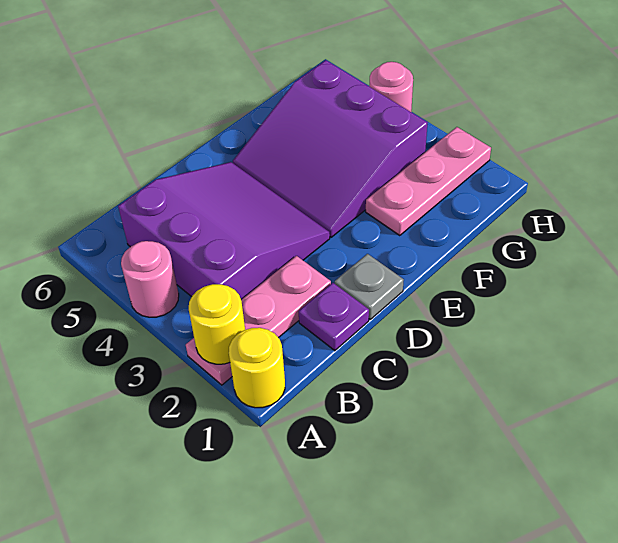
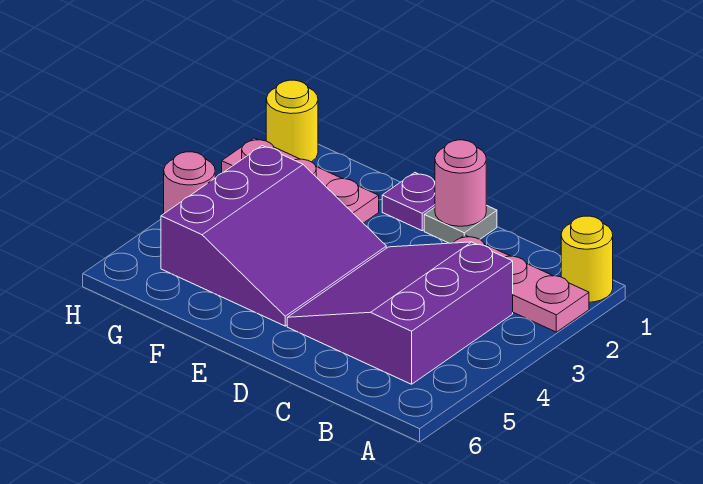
yellow round brick A2 level 2 -> yellow round brick H1 level 1
pink round brick A4 level 1 -> pink round brick D1 level 2
purple plate C1 level 1 -> purple plate E1 level 1

